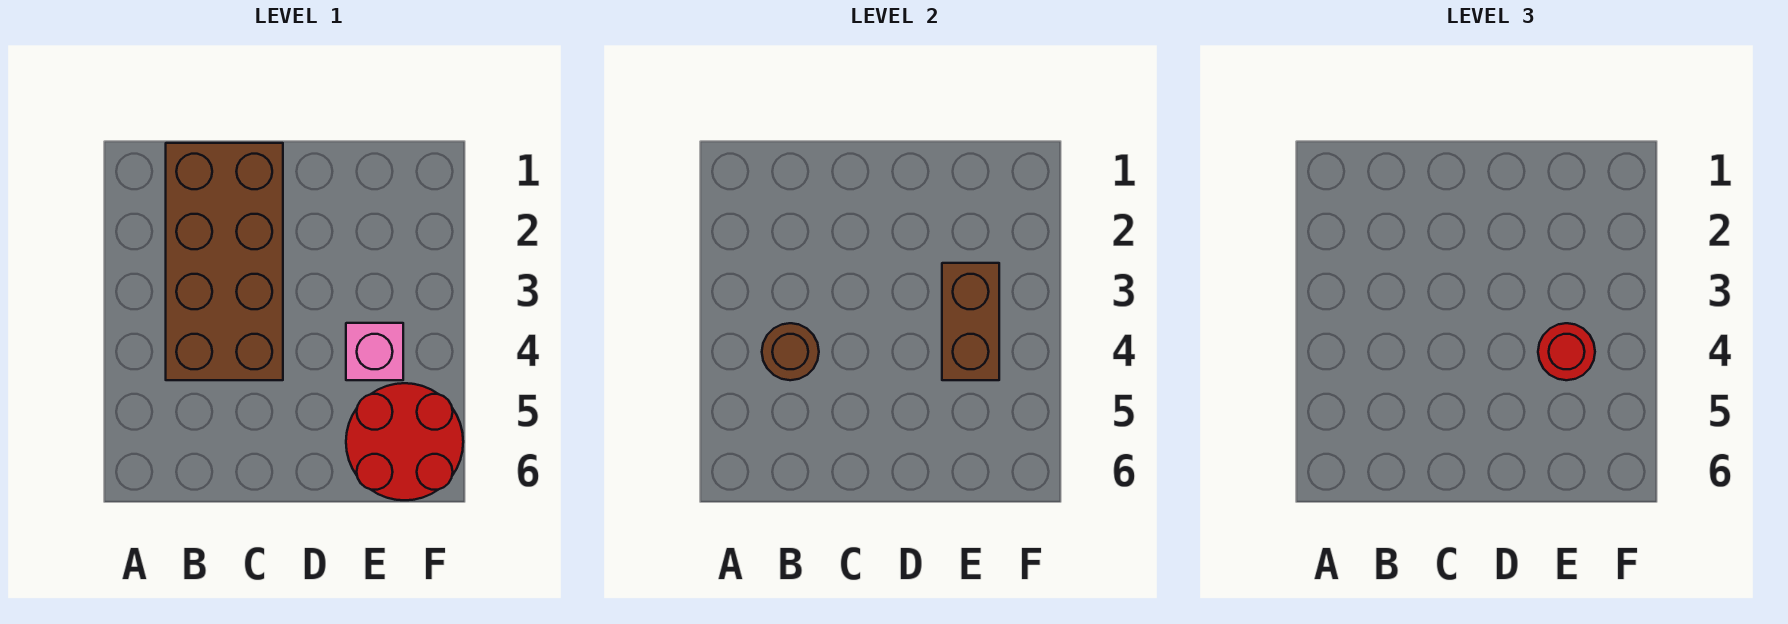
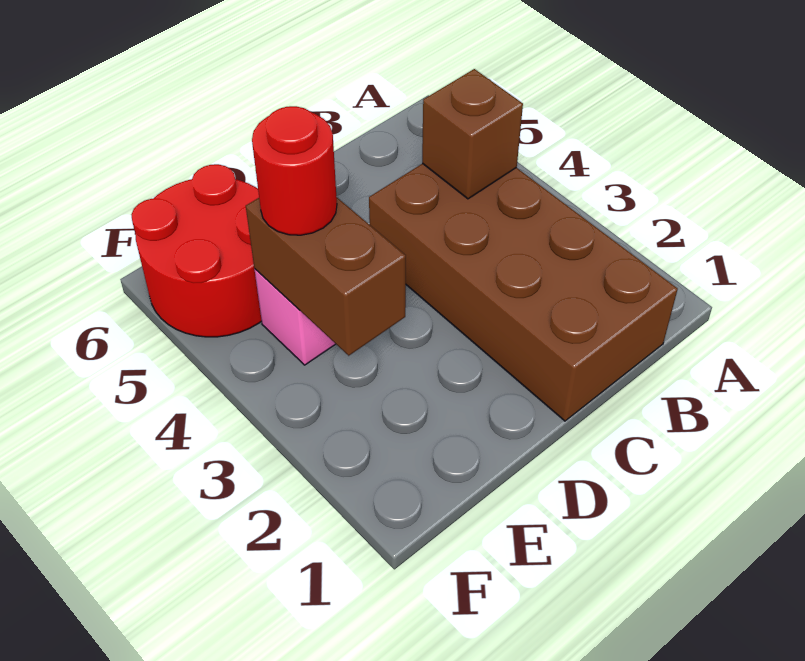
brown round brick B4 level 2 -> brown brick B4 level 2

